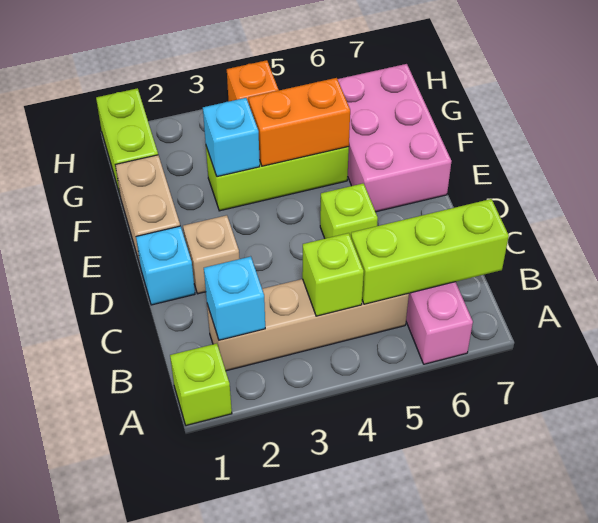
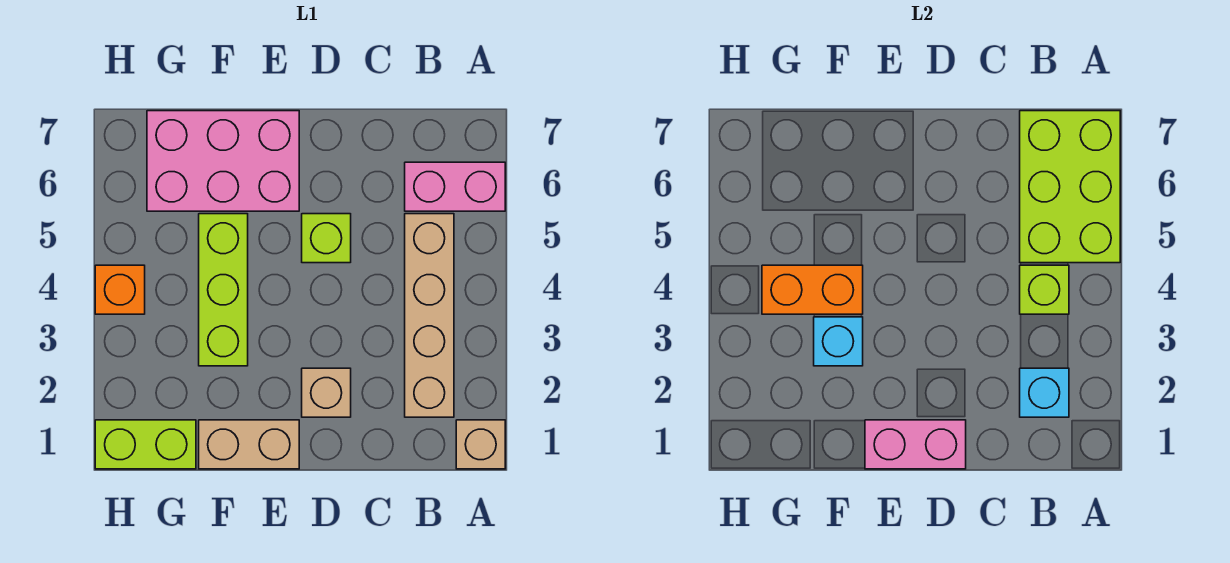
lime brick A1 level 1 -> tan brick A1 level 1
lime brick B5:B7 level 2 -> lime brick A5:B7 level 2
cyan brick D1 level 1 -> none
none -> pink brick D1:E1 level 2
orange brick F4:F5 level 2 -> orange brick F4:G4 level 2

